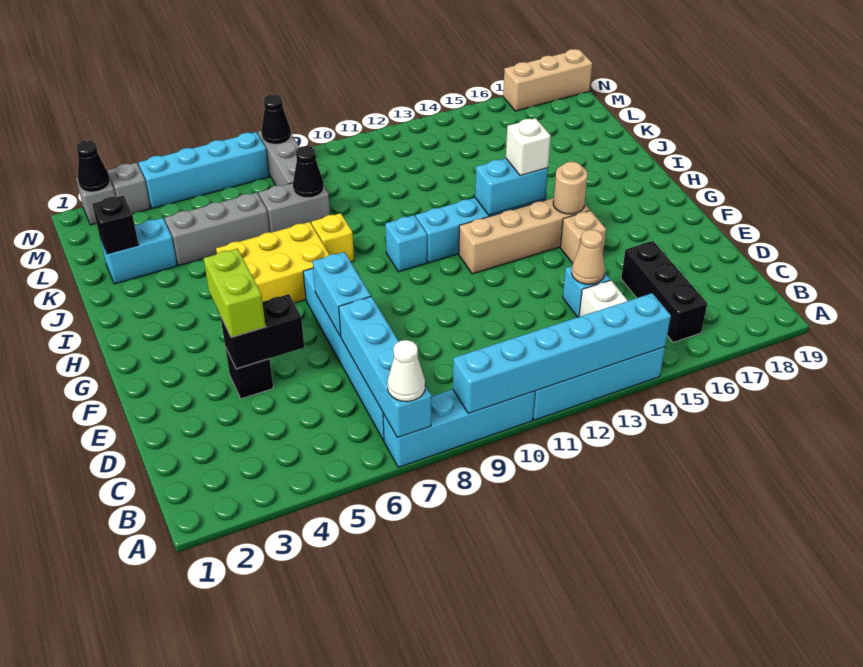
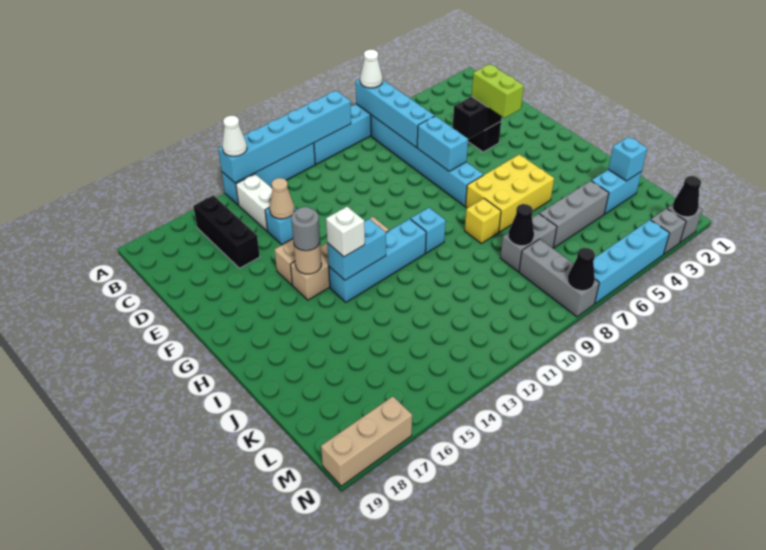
none -> white cone A14 level 3
none -> grey round brick G15 level 3
black brick K2 level 2 -> cyan brick K2 level 2

